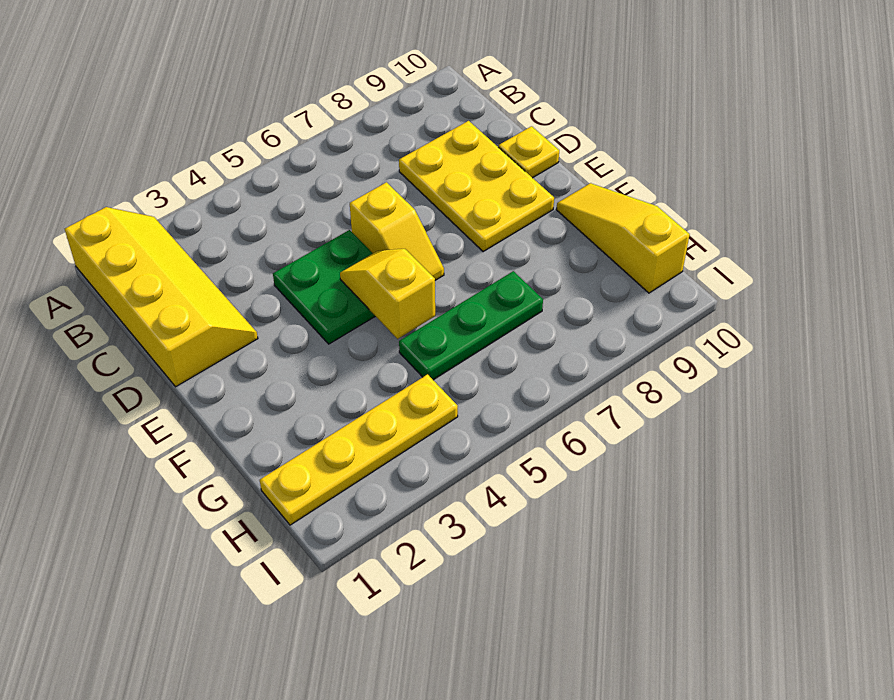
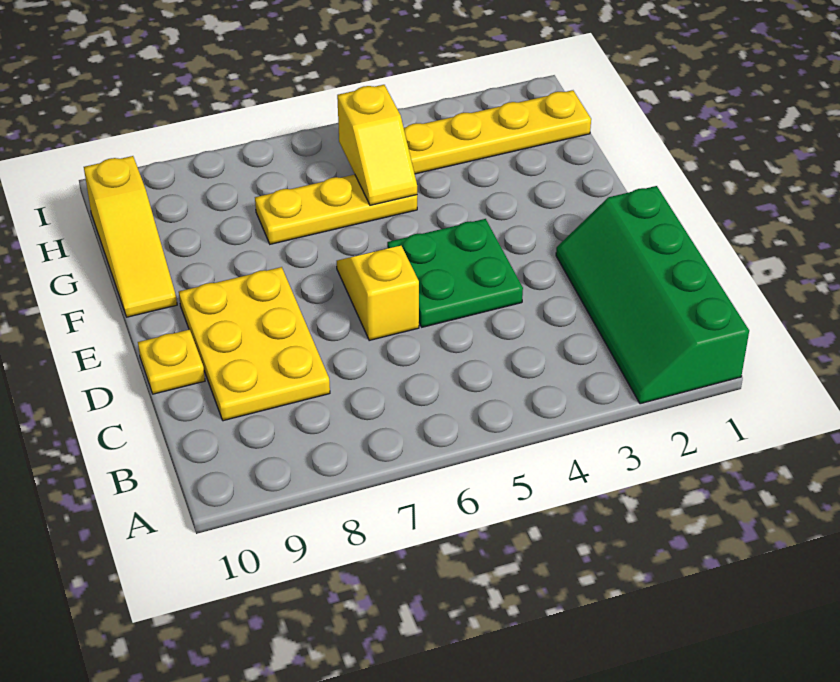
yellow slope A1:D2 level 1 top 1 -> green slope A1:D2 level 1 top 1
yellow slope E5:F5 level 2 top F -> yellow slope G5:H5 level 2 top H
green plate G5:G7 level 1 -> yellow plate G5:G7 level 1

